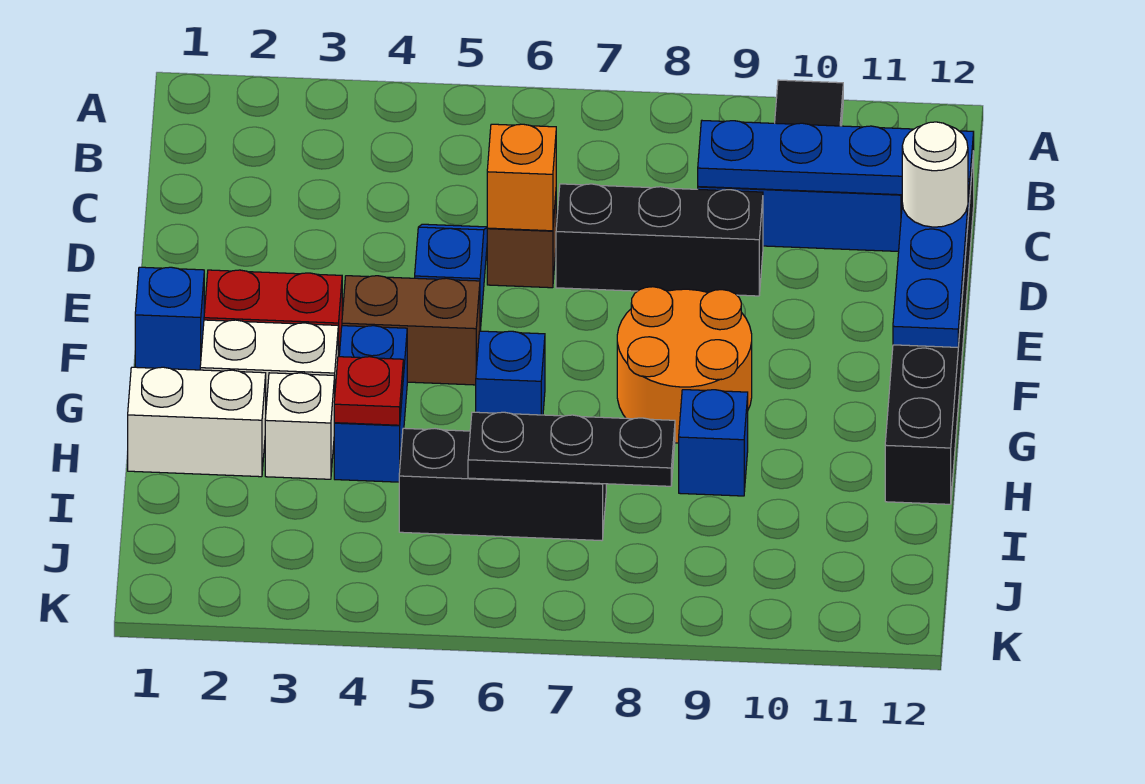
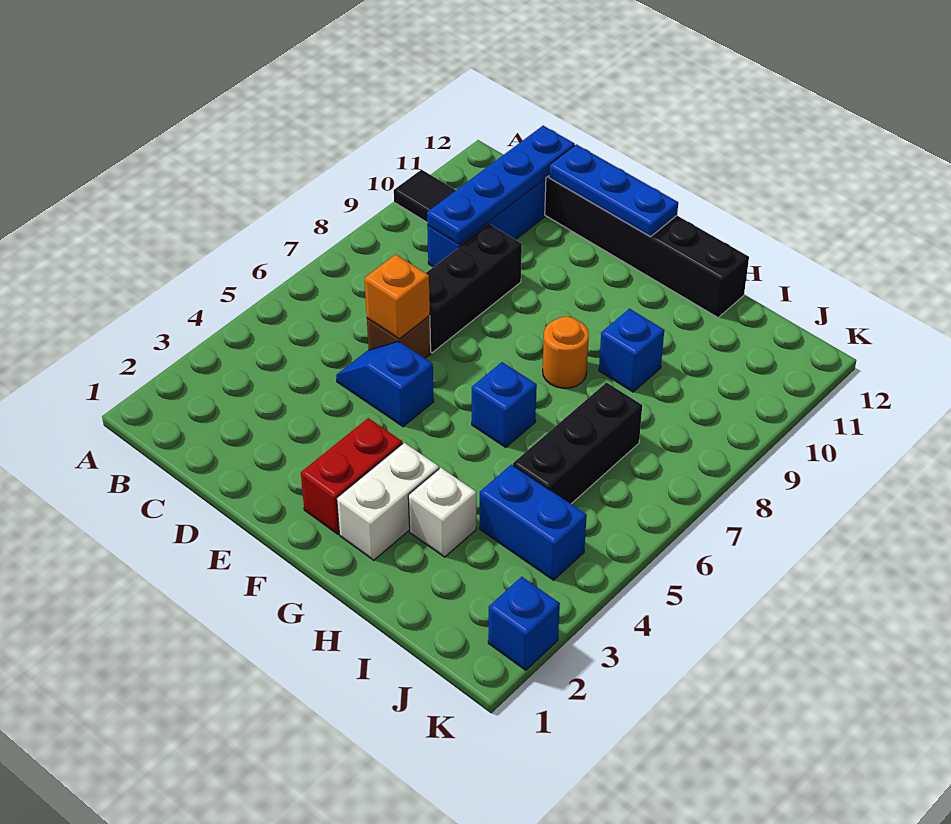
white round brick D12 level 3 -> none
blue brick F1 level 1 -> blue brick K2 level 1
brown brick F4:F5 level 1 -> none
orange round brick F8:G9 level 1 -> orange round brick G8 level 1
blue brick G4:H4 level 1 -> blue brick I4:J4 level 1
white brick H1:H2 level 1 -> none
red plate H4 level 2 -> none
black plate I6:I8 level 2 -> none

